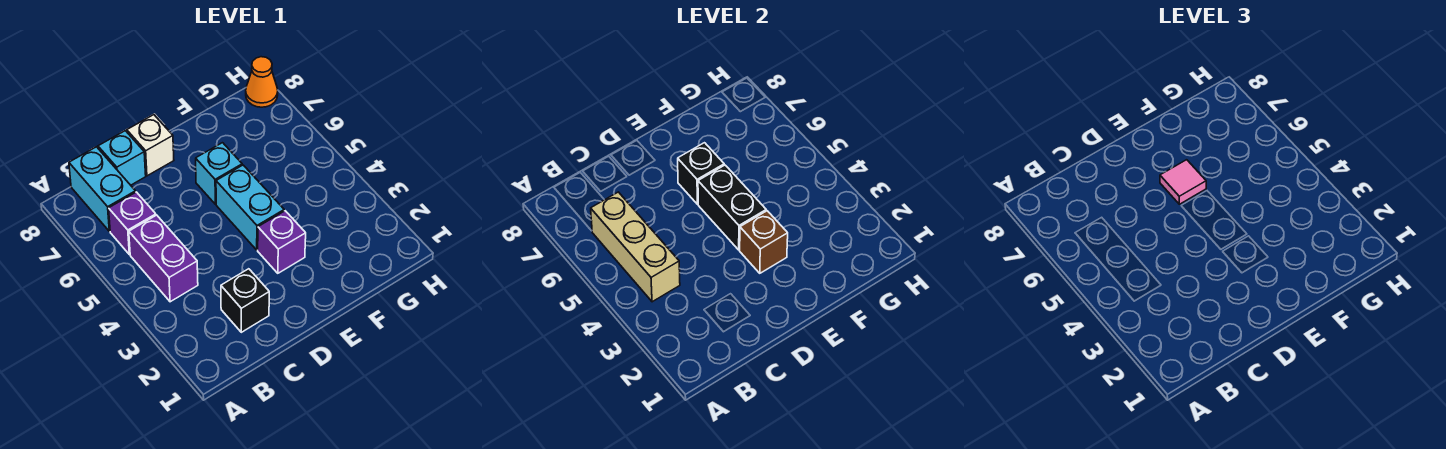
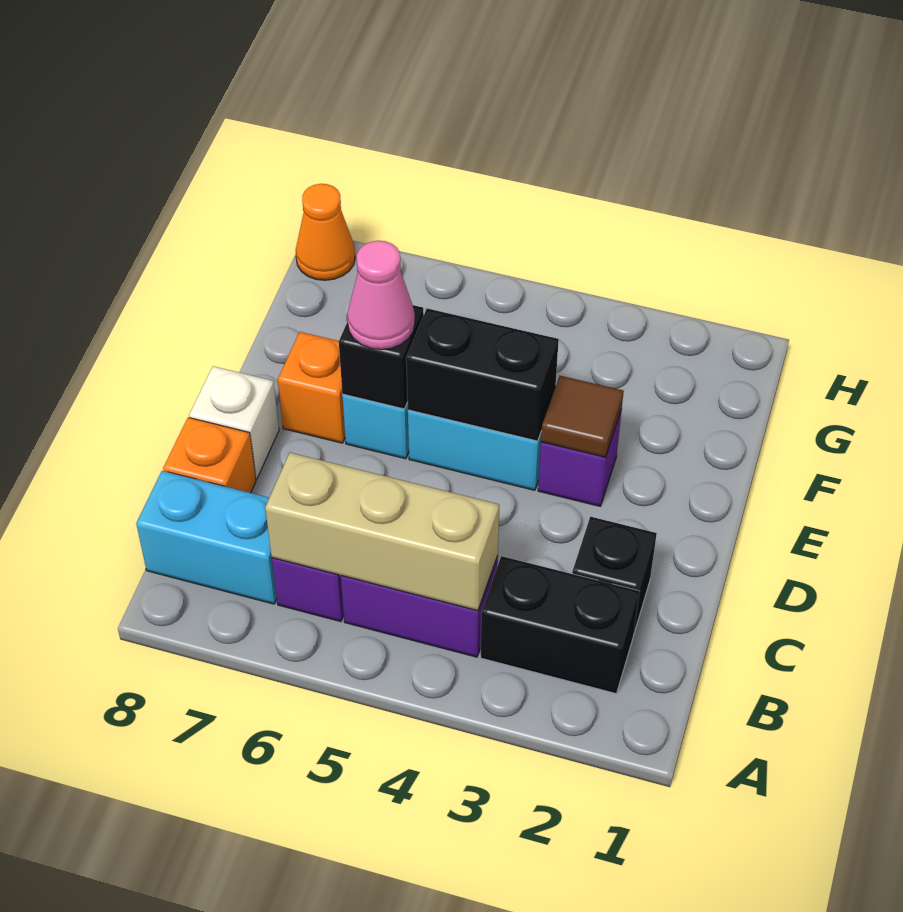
none -> black brick B2:B3 level 1
cyan brick C8 level 1 -> orange brick C8 level 1
brown brick E3 level 2 -> brown tile E3 level 2
pink tile E6 level 3 -> pink cone E6 level 3
none -> orange brick E7 level 1

